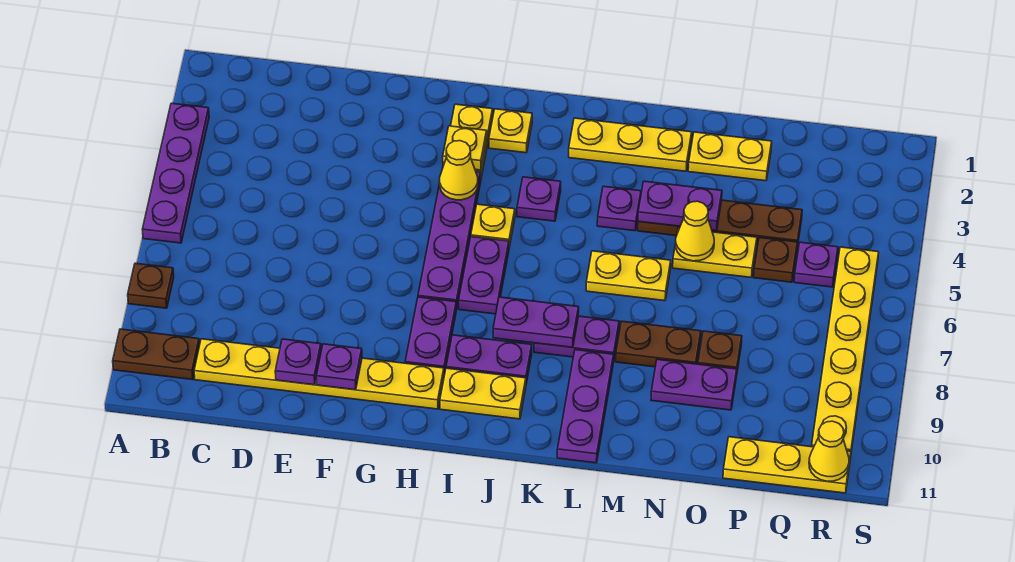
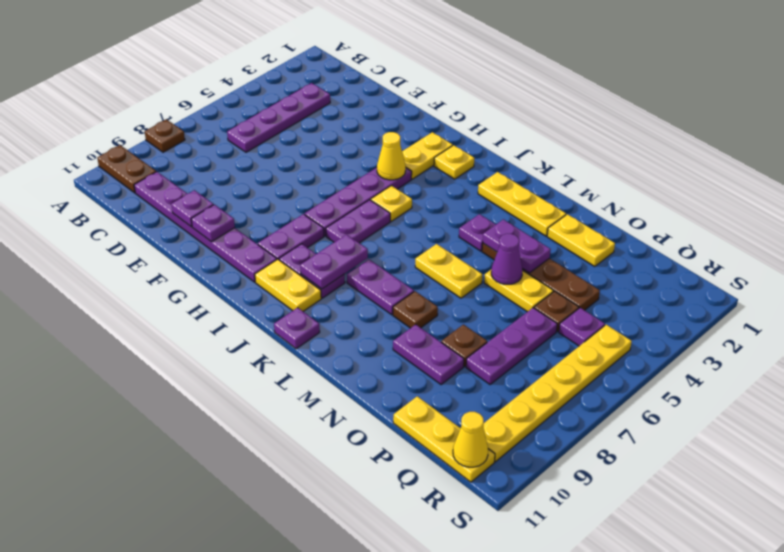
purple plate A3:A6 level 1 -> purple plate C3:C6 level 1
yellow plate C10:H10 level 1 -> purple plate C10:H10 level 1
yellow plate H3 level 2 -> none
purple plate J4 level 1 -> purple plate K11 level 1
purple plate J8:K8 level 2 -> purple plate J8:J9 level 2
purple plate L9:L11 level 1 -> purple plate P6:P8 level 1
brown plate M8:N8 level 1 -> brown plate M8 level 1
yellow cone N5 level 2 -> purple cone N5 level 2

